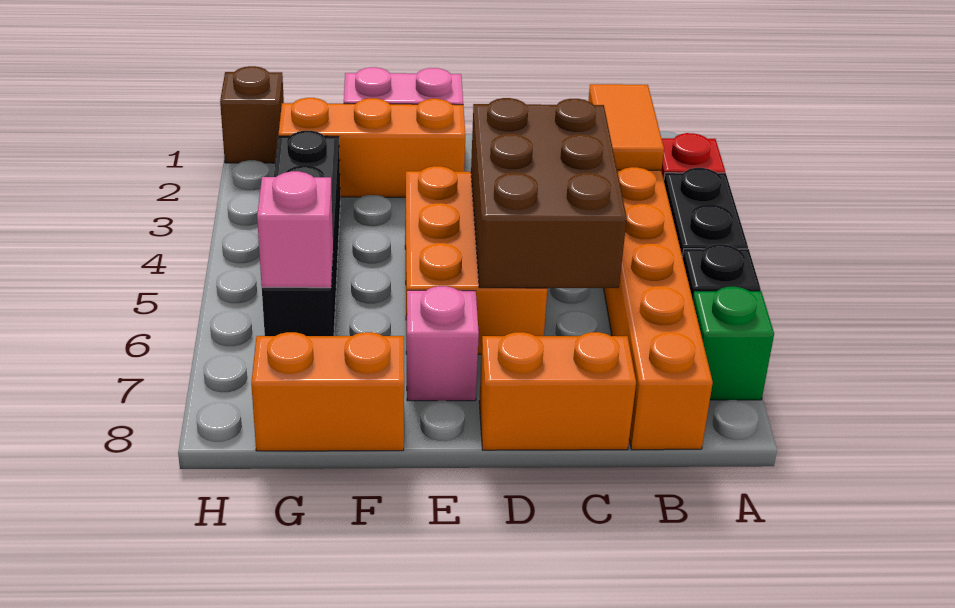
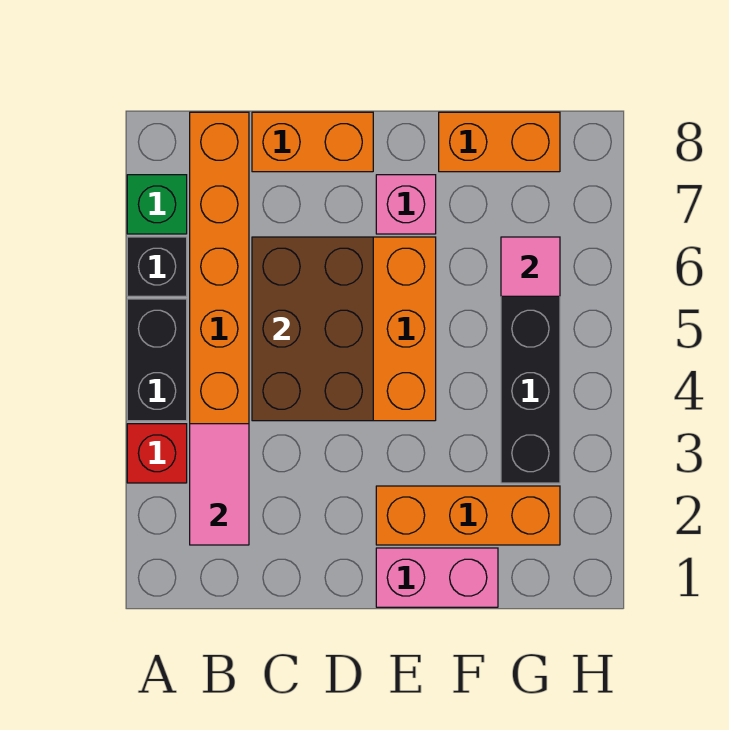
orange tile B2:B3 level 2 -> pink tile B2:B3 level 2
pink brick G6 level 2 -> pink tile G6 level 2
brown brick H1 level 1 -> none

